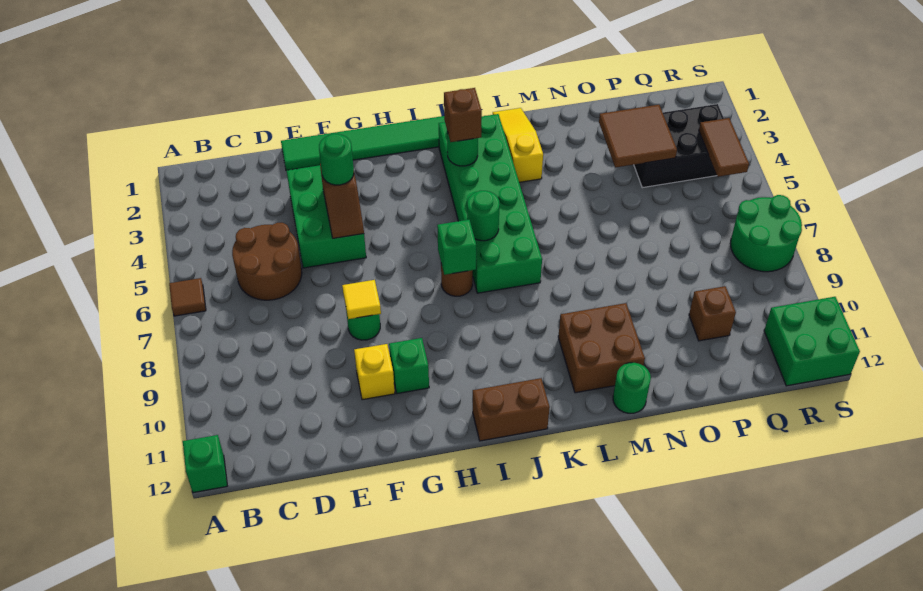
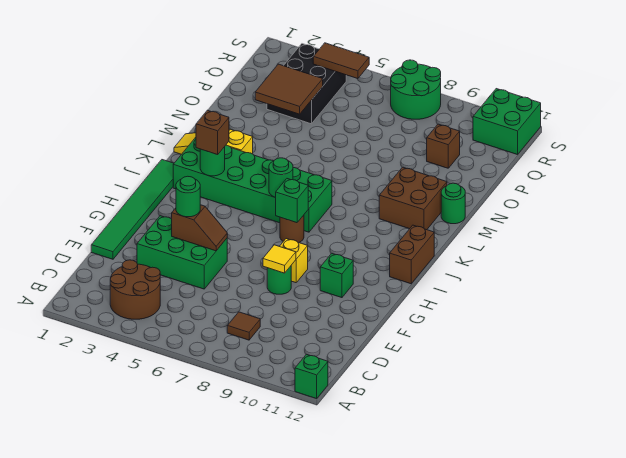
brown tile A6 level 1 -> brown tile C8 level 1
brown round brick C5:D6 level 1 -> brown round brick B3:C4 level 1
yellow brick F10 level 1 -> yellow brick G8 level 1

